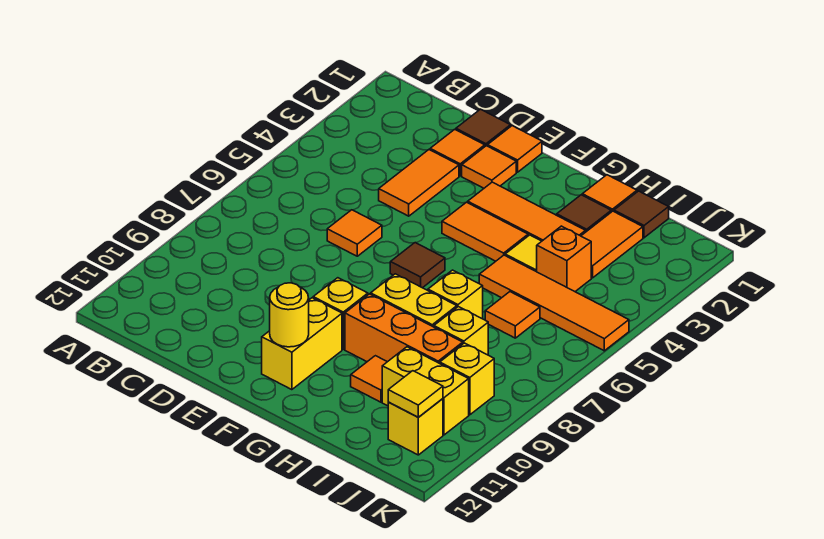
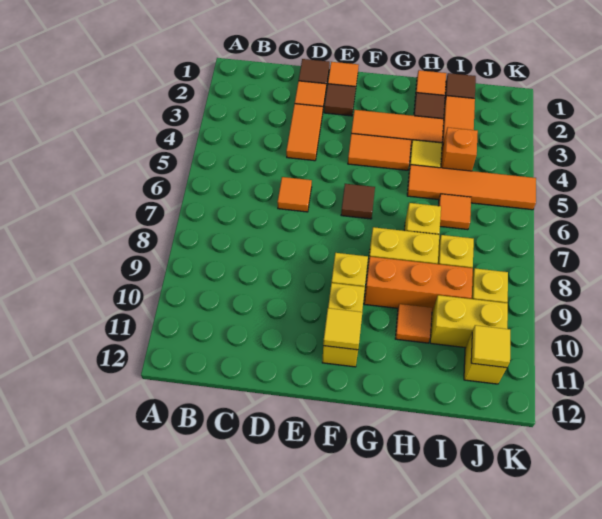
orange tile E2 level 1 -> brown tile E2 level 1
yellow round brick F11 level 2 -> yellow tile F11 level 2

